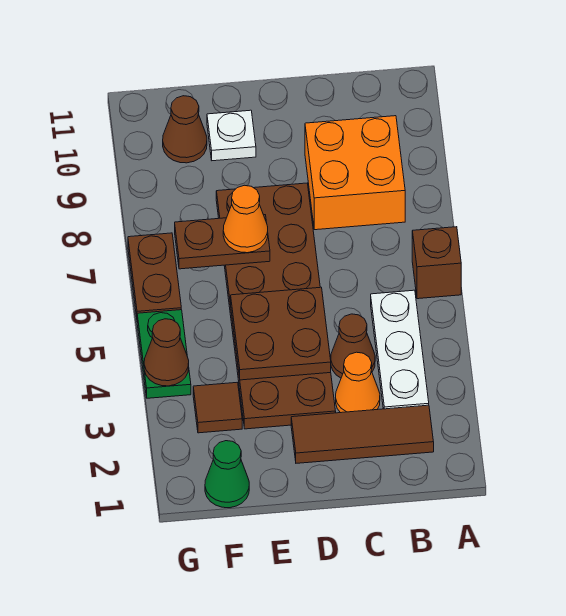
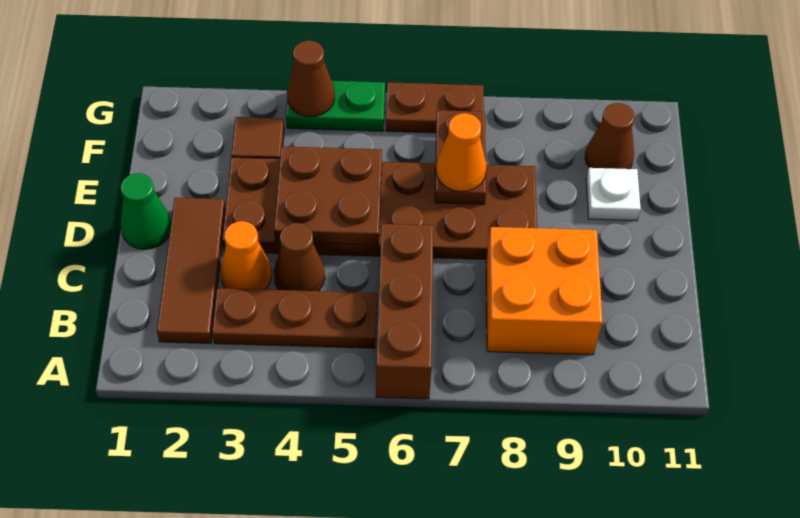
brown brick A6 level 1 -> brown brick A6:C6 level 1
white plate B3:B5 level 1 -> brown plate B3:B5 level 1
green cone F1 level 1 -> green cone D1 level 1

